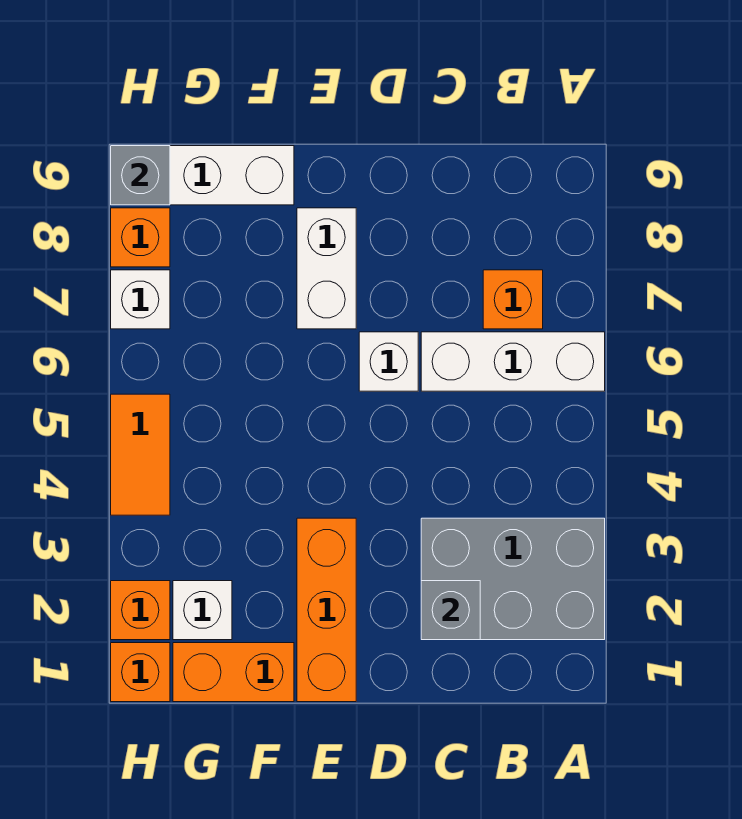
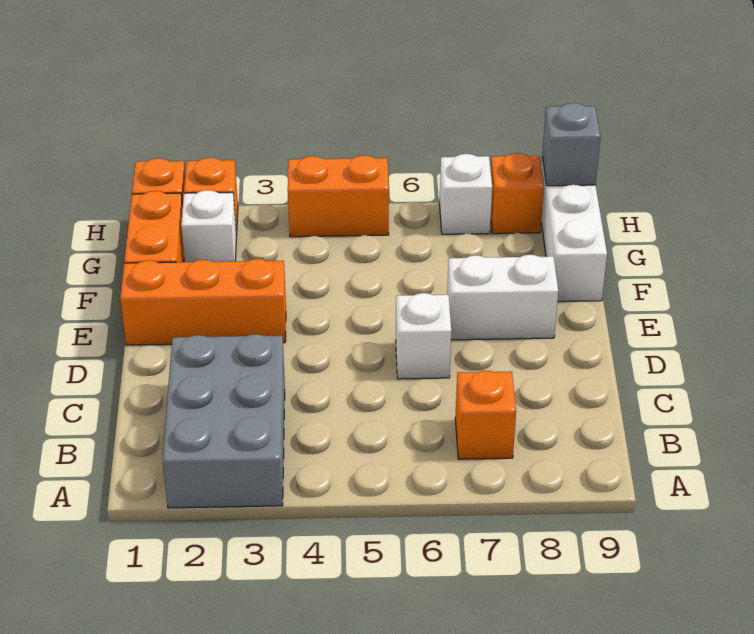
white brick A6:C6 level 1 -> none
grey brick C2 level 2 -> none
orange tile H4:H5 level 1 -> orange brick H4:H5 level 1

